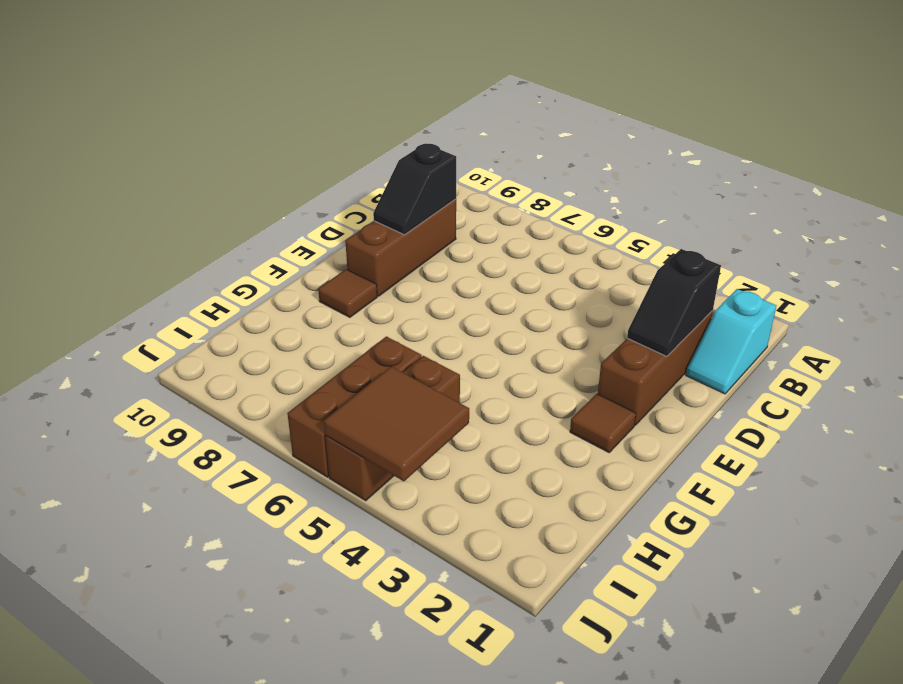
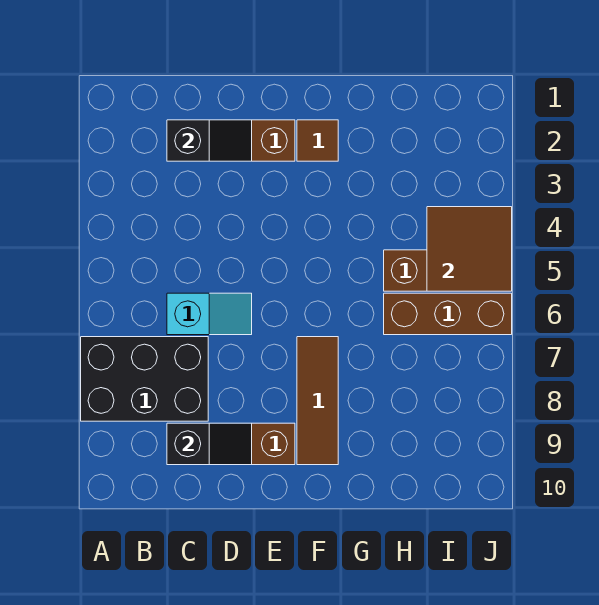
none -> black brick A7:C8 level 1
cyan slope B1:C1 level 1 top B -> cyan slope C6:D6 level 1 top C
brown tile F9 level 1 -> brown tile F7:F9 level 1

